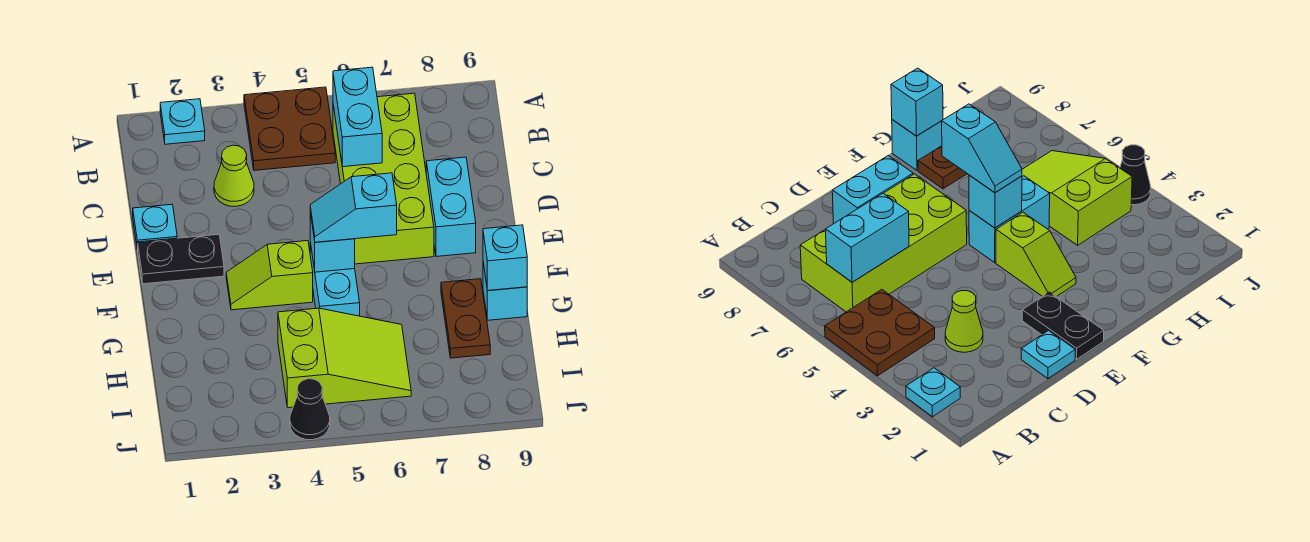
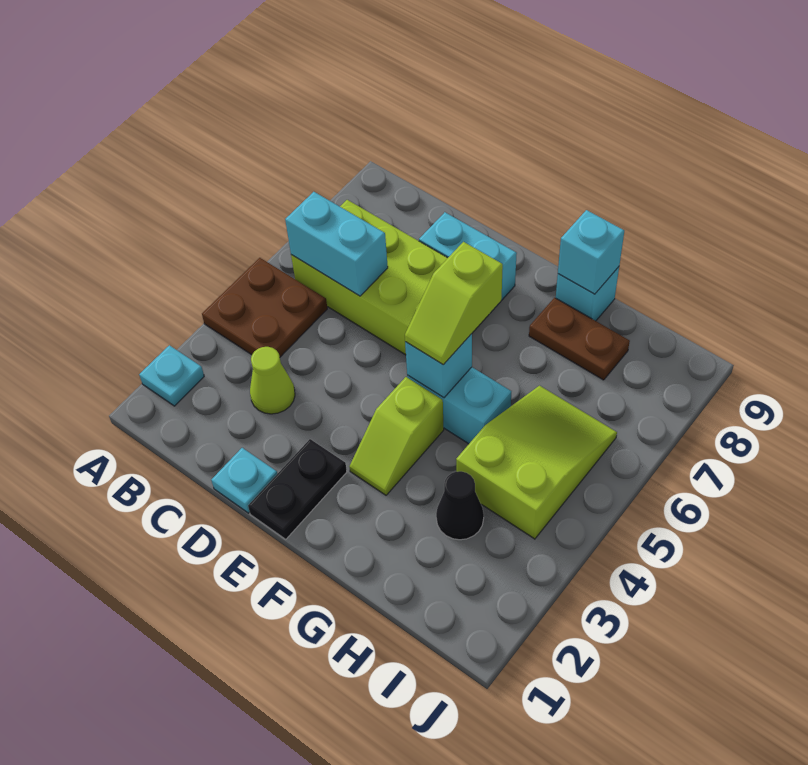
cyan slope F5:F6 level 3 top 6 -> lime slope F5:F6 level 3 top 6
black cone J4 level 1 -> black cone H3 level 1

